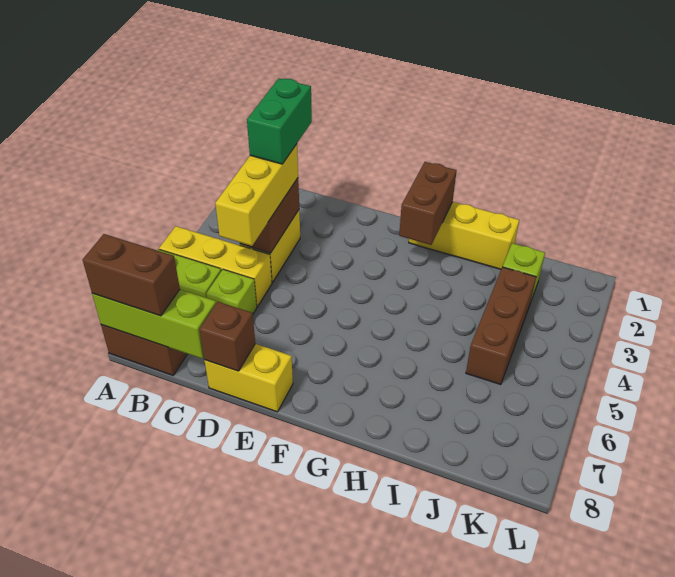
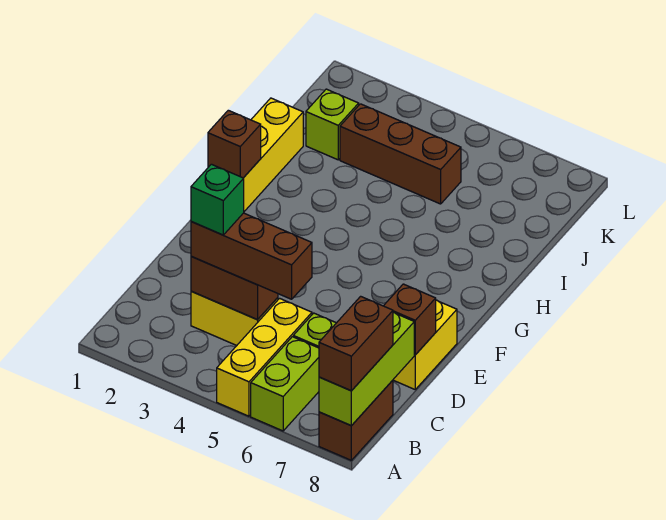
green brick C2:C3 level 4 -> green brick C3 level 4
yellow brick C3:C5 level 3 -> brown brick C3:C5 level 3
brown brick G1:G2 level 2 -> brown brick G1 level 2

